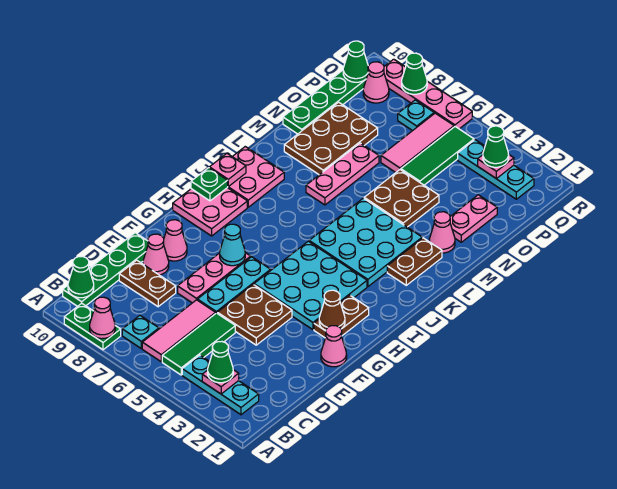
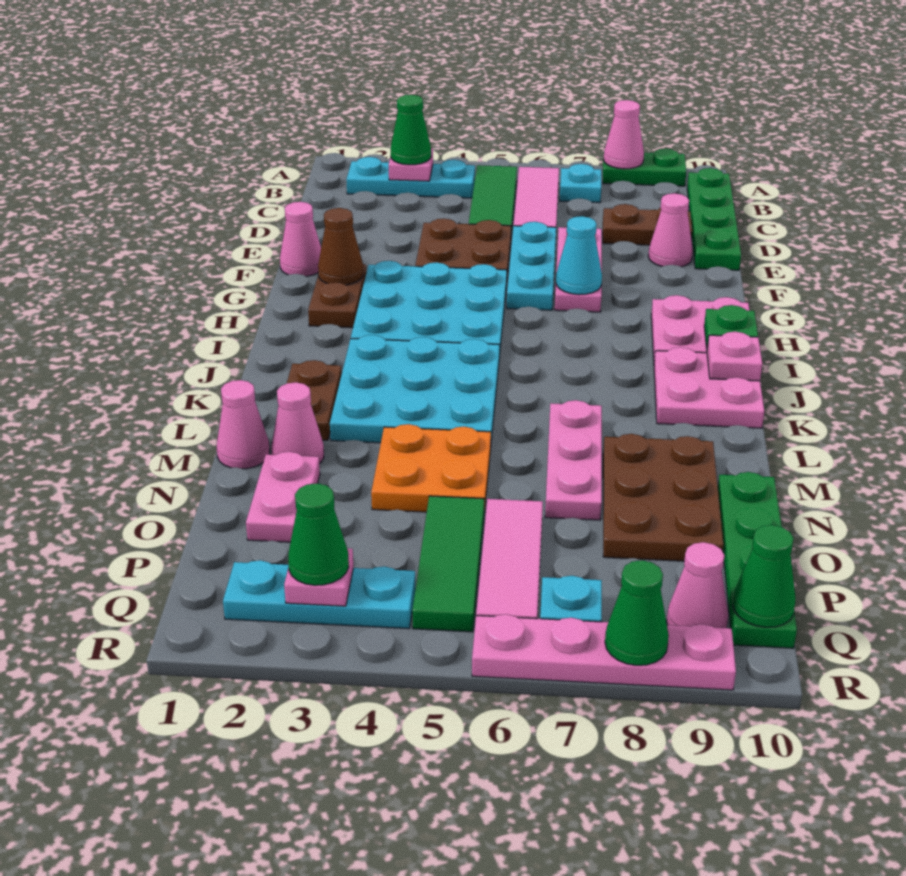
green cone B10 level 2 -> none
pink cone F9 level 1 -> pink cone M1 level 1
brown plate M4:N5 level 1 -> orange plate M4:N5 level 1

